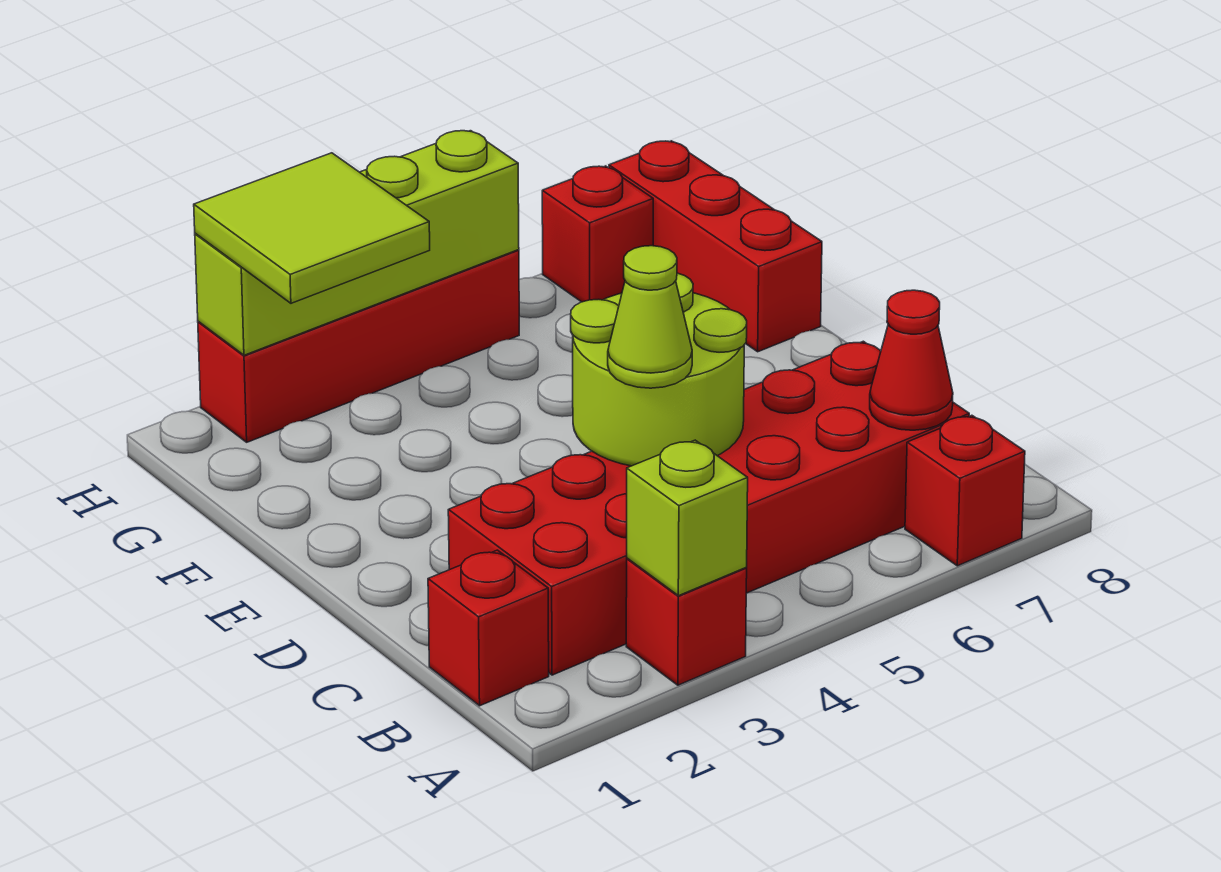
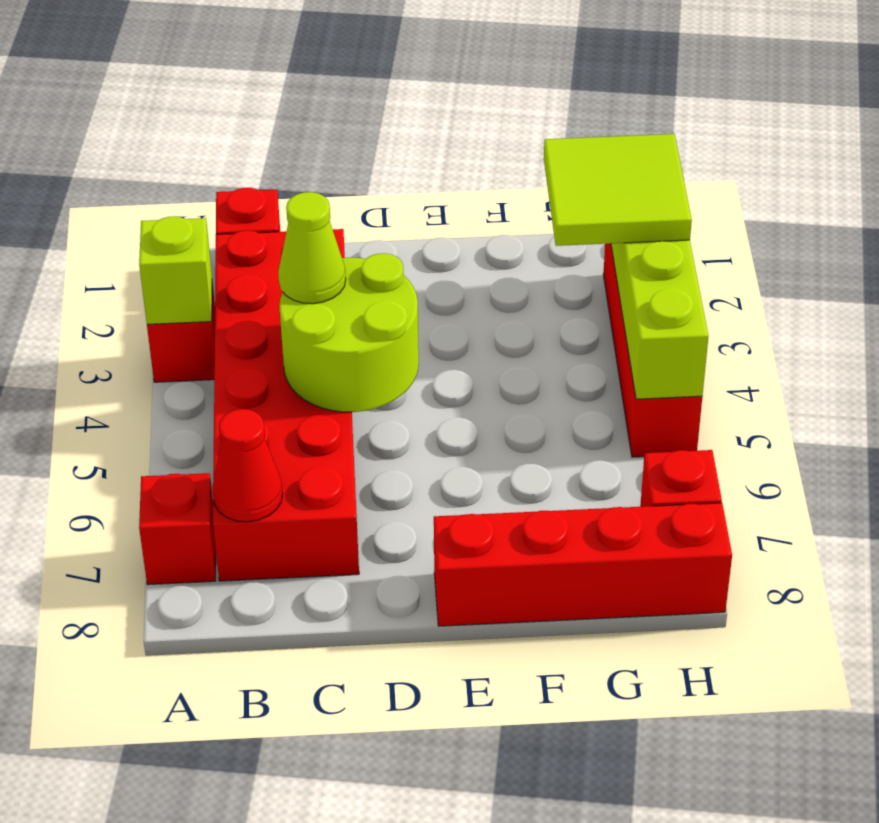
red brick F8:H8 level 1 -> red brick E8:H8 level 1

